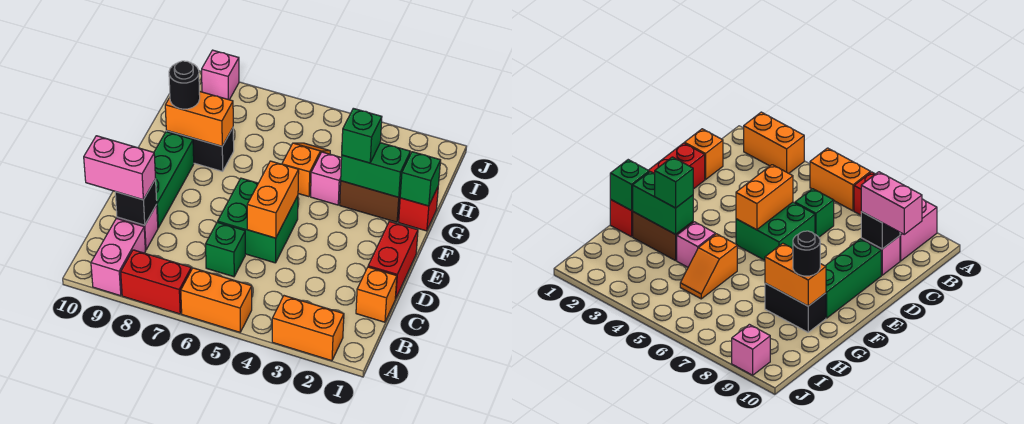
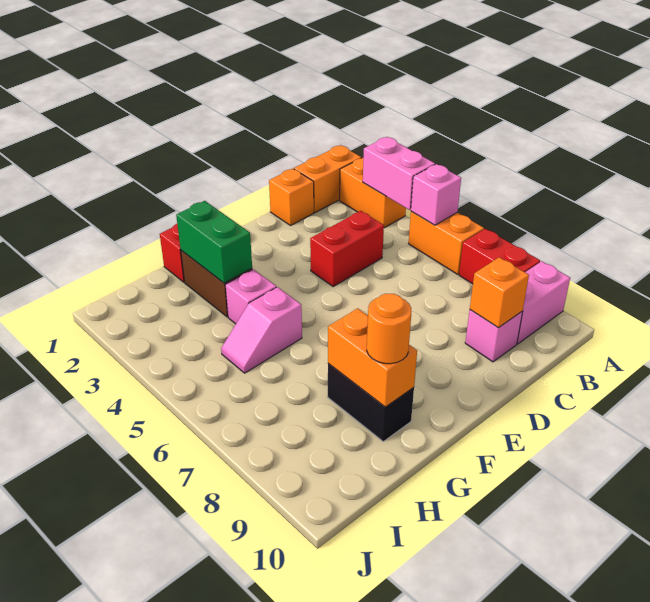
green brick C6 level 1 -> none
black brick C9 level 2 -> orange brick C9 level 2
pink brick C9:C10 level 3 -> pink brick A3:A4 level 2
red brick D1:E1 level 1 -> red brick C4:D4 level 1
green brick D5:E6 level 1 -> none
orange brick D5:E5 level 2 -> orange brick A1:B1 level 1
green brick D9:F9 level 1 -> none
green brick G1 level 2 -> none
green brick G3 level 3 -> none
orange slope G5:H5 level 1 top G -> pink slope G5:H5 level 1 top G
black round brick G9 level 3 -> orange round brick G9 level 3
pink brick J9 level 1 -> pink brick A5 level 2

